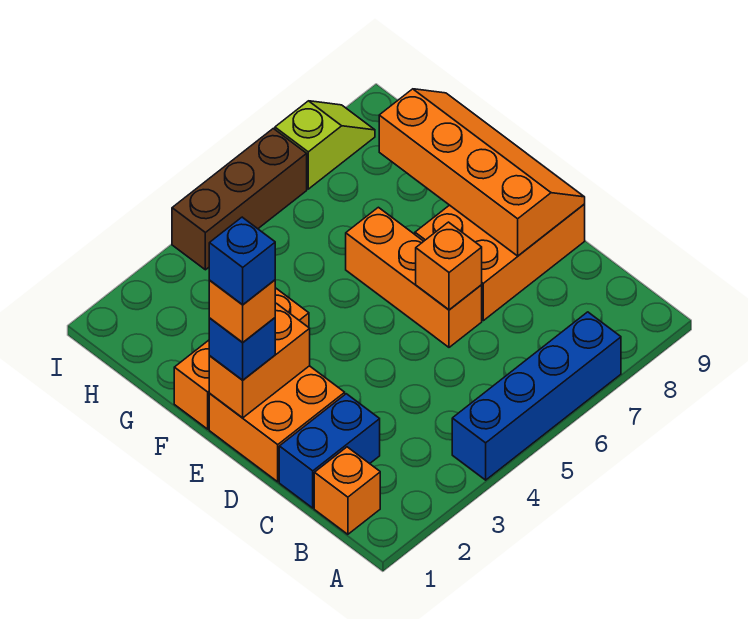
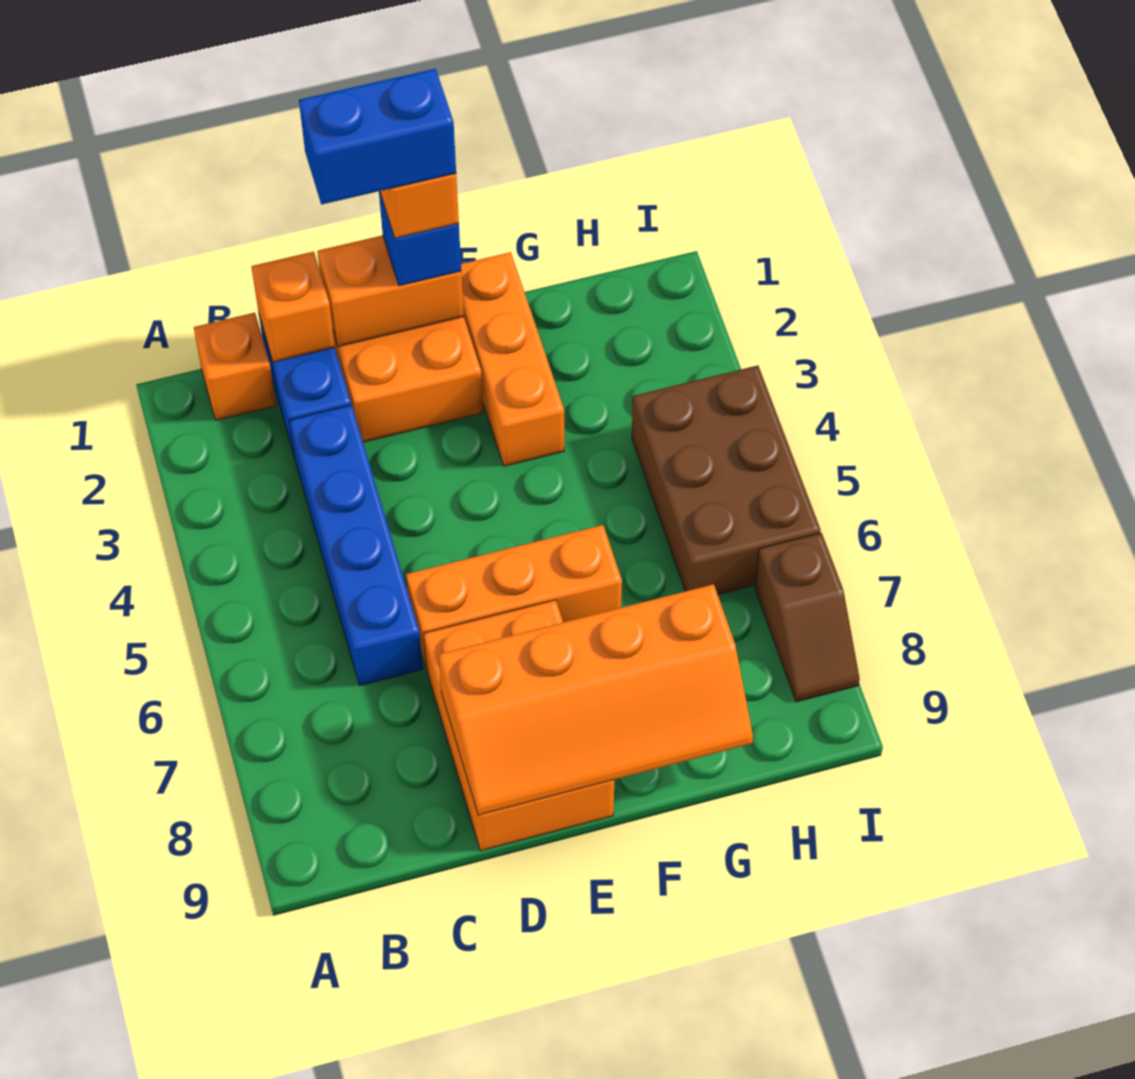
blue brick A4:A7 level 1 -> blue brick C3:C6 level 1
orange brick D6 level 2 -> orange brick C1 level 2
orange brick E1:E2 level 2 -> orange brick D1:E1 level 2
blue brick E1 level 5 -> blue brick D1:E1 level 5
brown brick I4:I6 level 1 -> brown brick H4:I6 level 1
lime slope I7:I8 level 1 top 7 -> brown slope I7:I8 level 1 top 7

